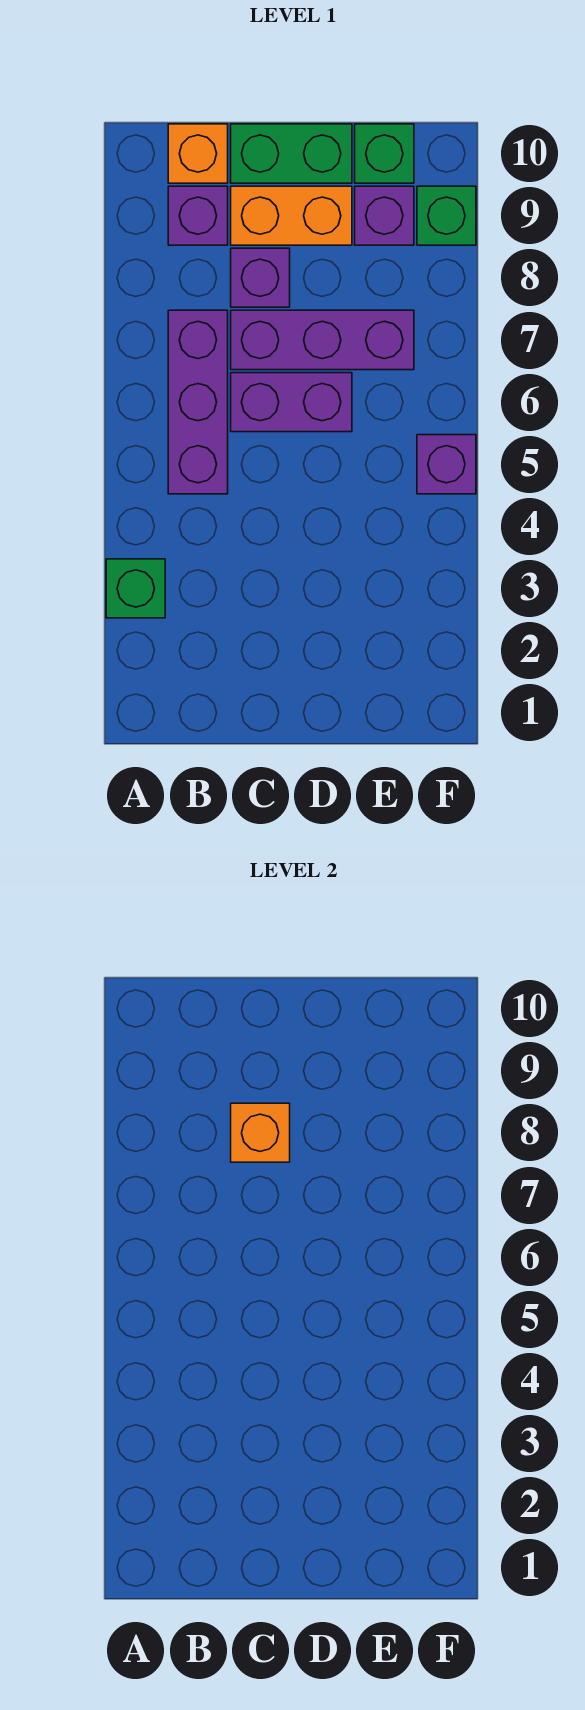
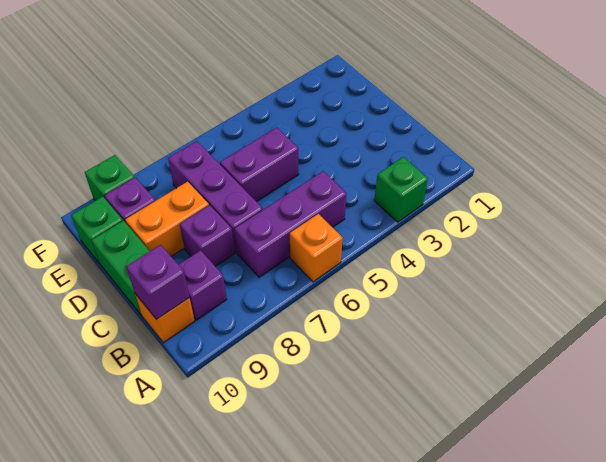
purple brick C6:D6 level 1 -> purple brick D5:D6 level 1
orange brick C8 level 2 -> orange brick A6 level 1
orange brick C9:D9 level 1 -> orange brick D8:D9 level 1
purple brick F5 level 1 -> purple brick B10 level 2

